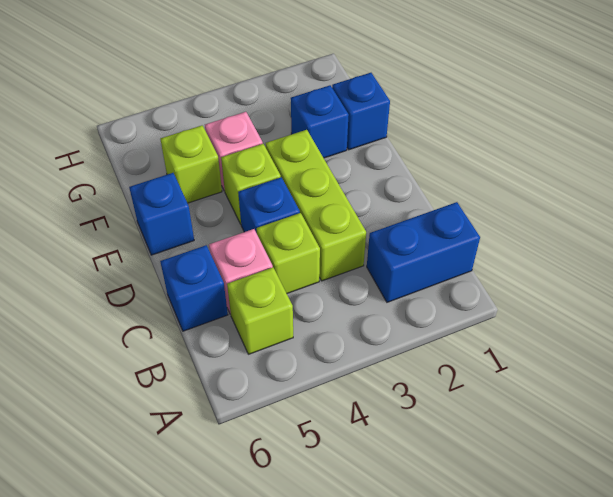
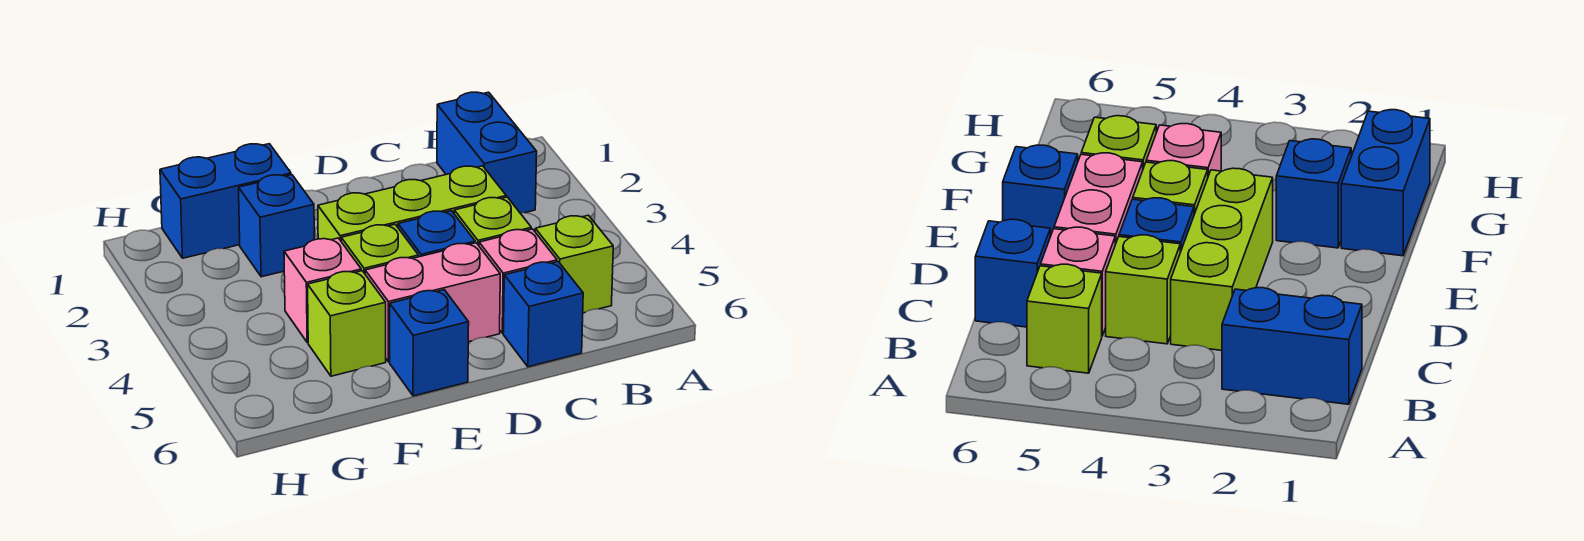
none -> pink brick D5:E5 level 1
blue brick F1 level 1 -> blue brick F1:G1 level 1

